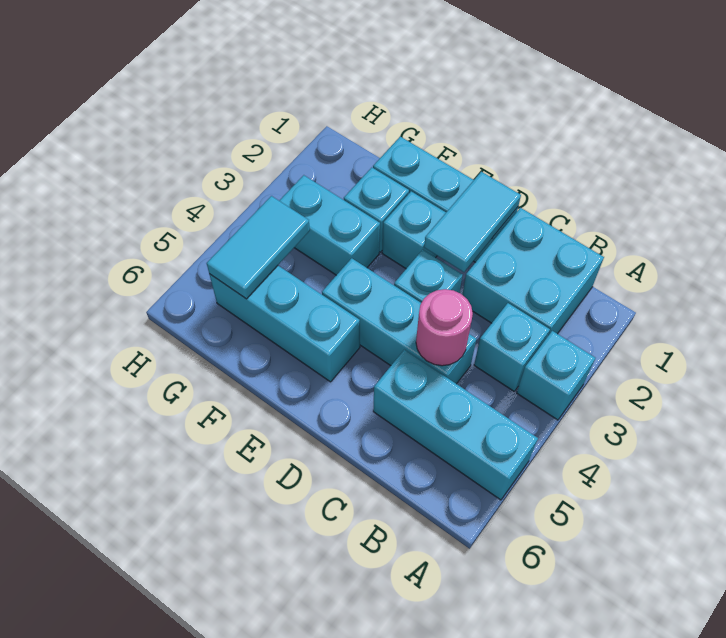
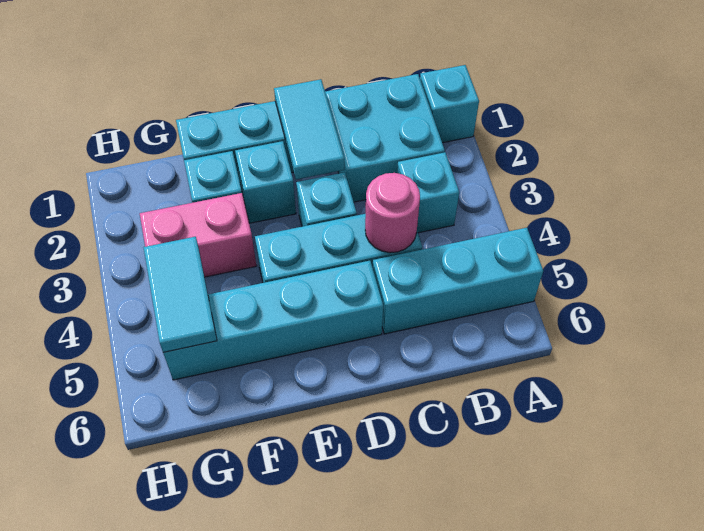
cyan brick A3 level 1 -> cyan brick A1 level 1
cyan brick E5:G5 level 1 -> cyan brick D5:G5 level 1
cyan brick F3:G3 level 1 -> pink brick F3:G3 level 1

